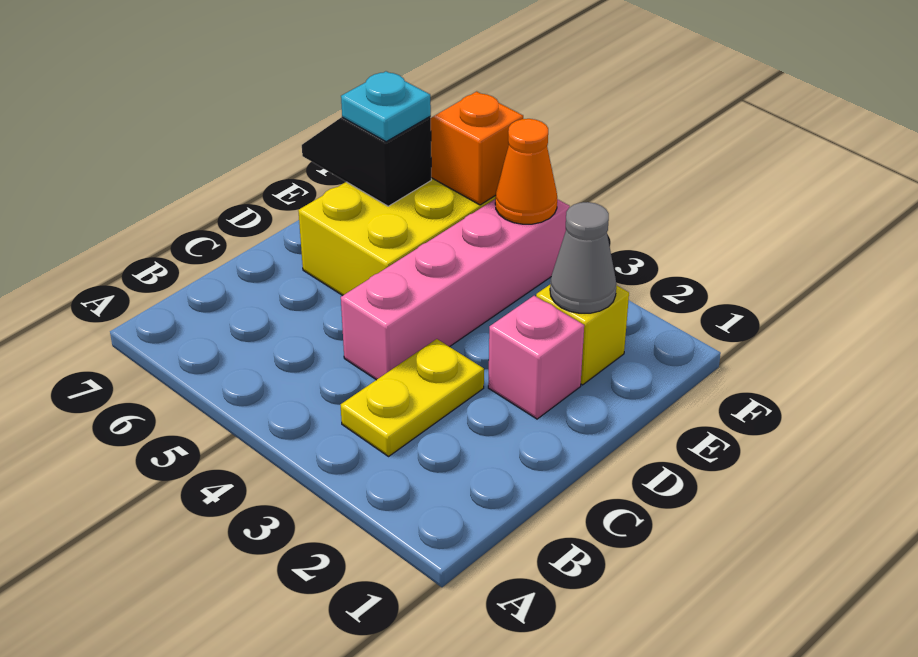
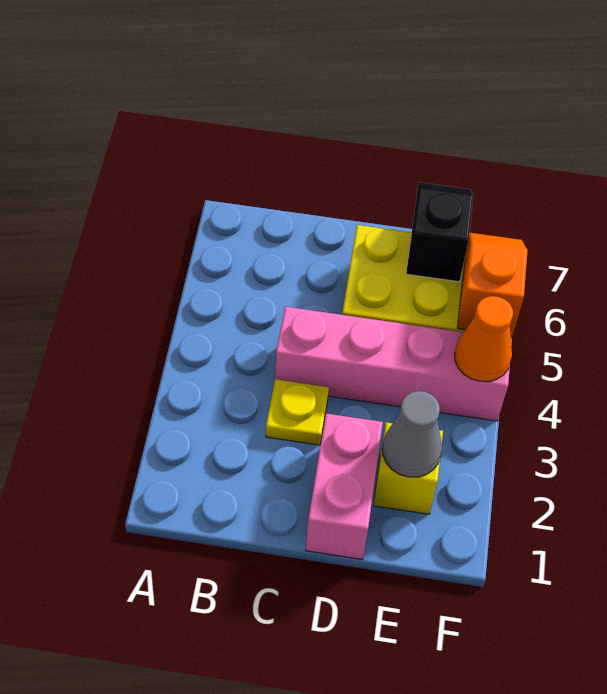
yellow plate B3:C3 level 1 -> yellow plate C3 level 1
pink brick D2 level 1 -> pink brick D1:D2 level 1
cyan plate E6 level 3 -> none

